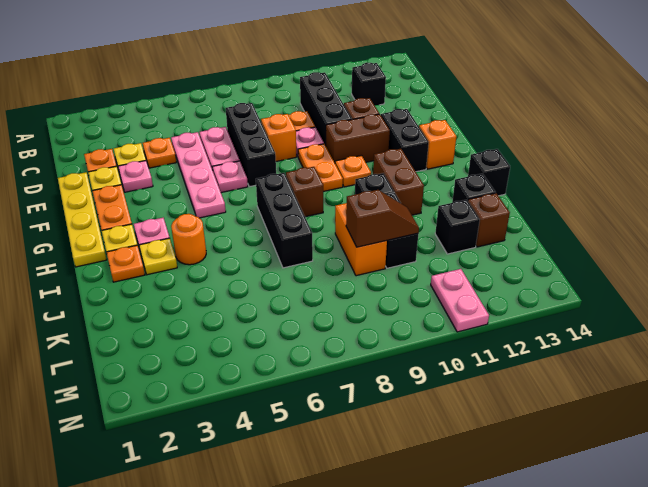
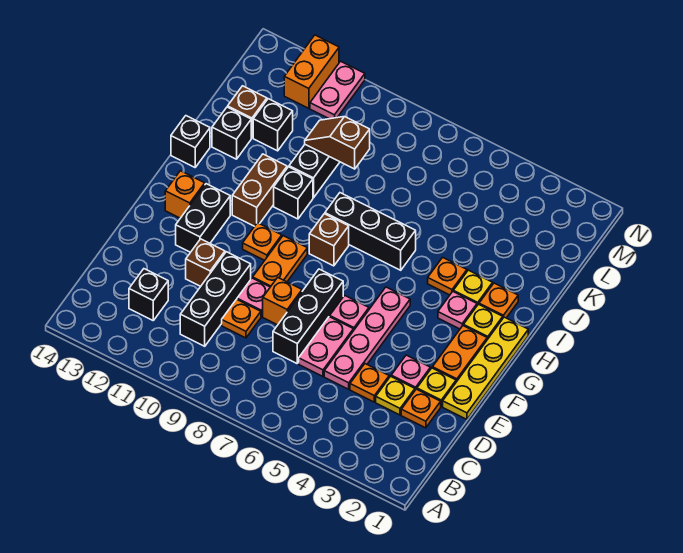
brown brick F10:F11 level 1 -> none
black brick H7:J7 level 1 -> black brick I6:I8 level 1
orange round brick I4 level 1 -> orange plate I4 level 1
orange brick J9:K9 level 1 -> orange brick M12:N12 level 1

